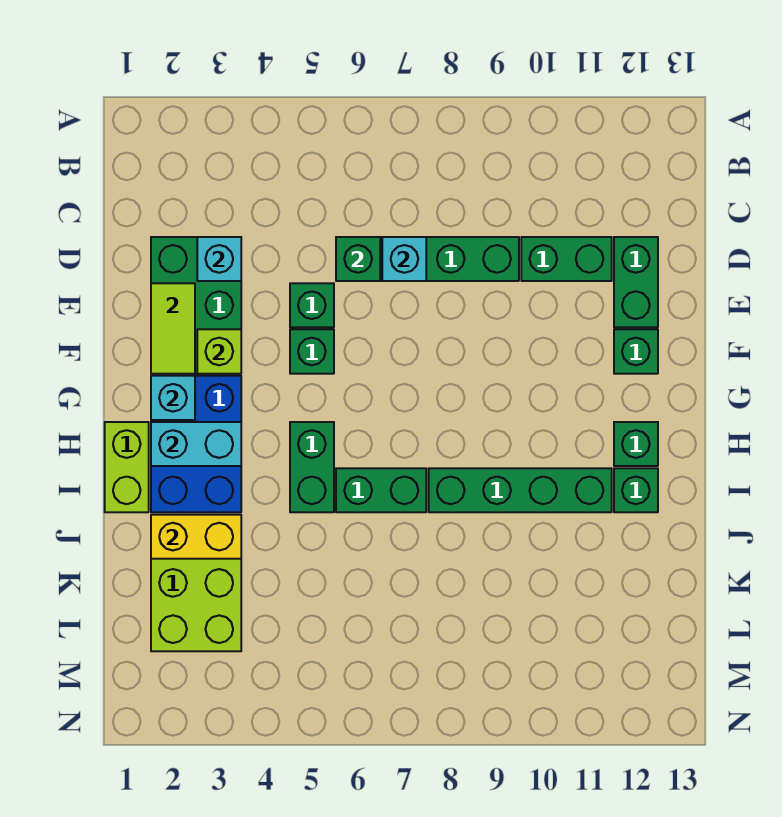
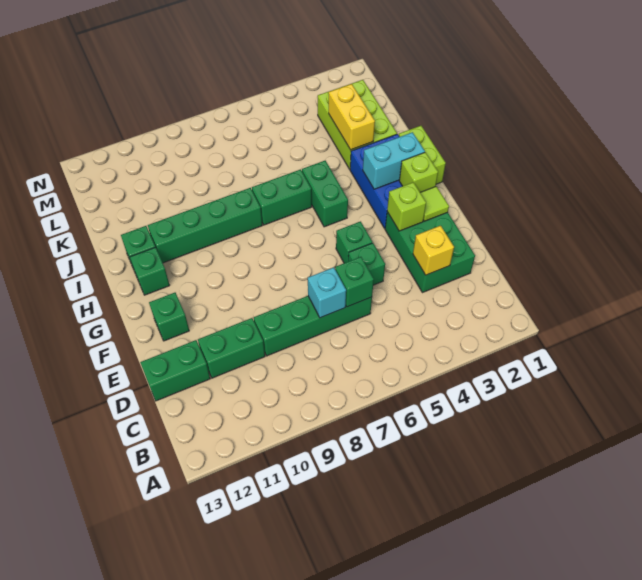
cyan brick D3 level 2 -> yellow brick D3 level 2
green brick D12:E12 level 1 -> green brick D12:D13 level 1
lime tile E2:F2 level 2 -> lime tile F2 level 2
cyan brick G2 level 2 -> lime brick G2 level 2
yellow brick J2:J3 level 2 -> yellow brick J3:K3 level 2

